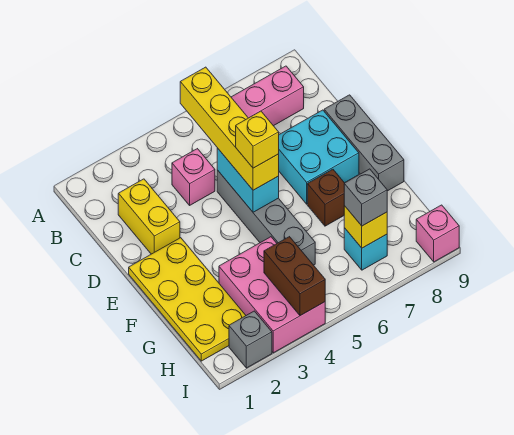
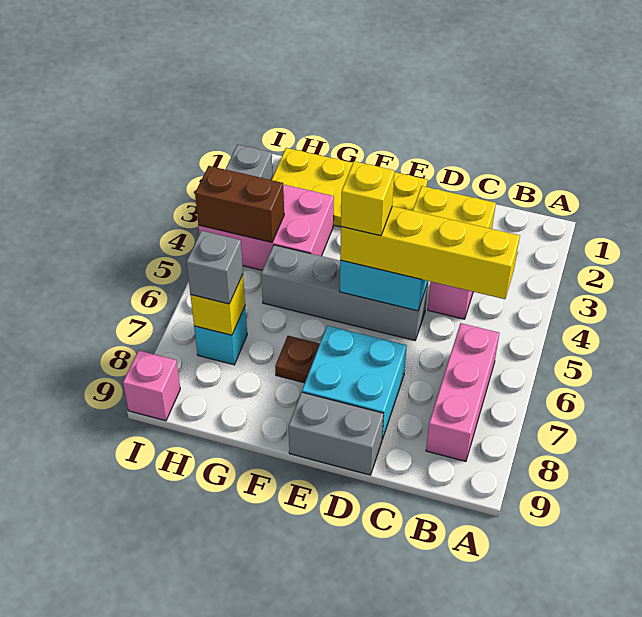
grey brick D9:F9 level 1 -> grey brick D9:E9 level 1
brown brick F7 level 1 -> brown plate F7 level 1

